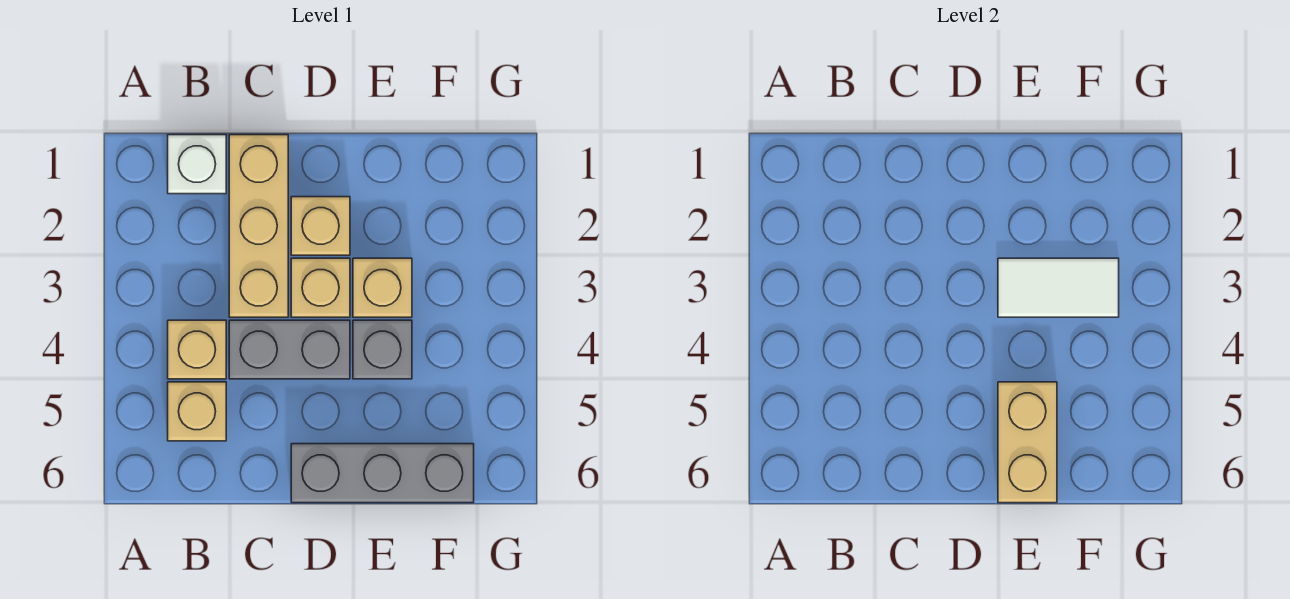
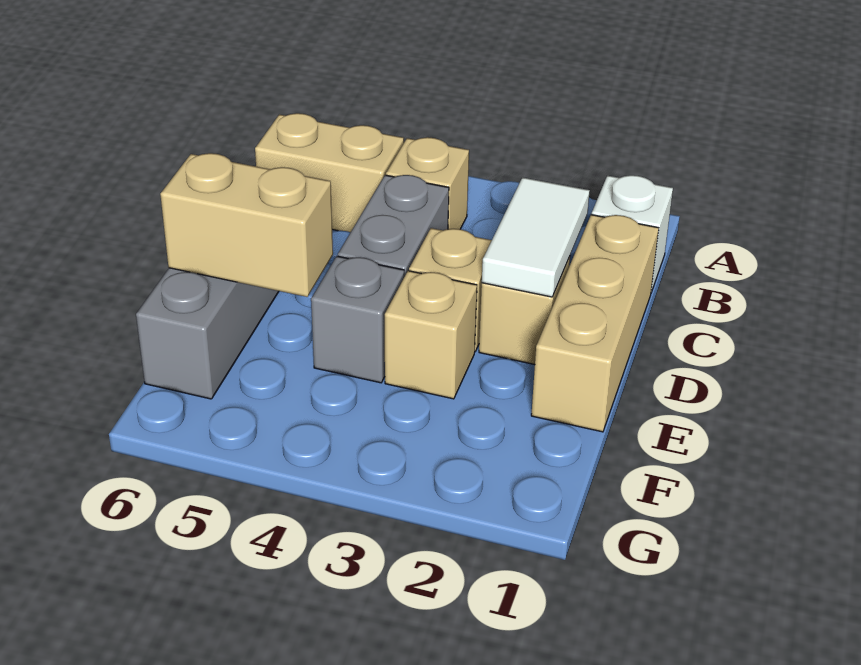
tan brick B5 level 1 -> tan brick B5:B6 level 1
tan brick C1:C3 level 1 -> tan brick C1:E1 level 1
white tile E3:F3 level 2 -> white tile C2:D2 level 2

